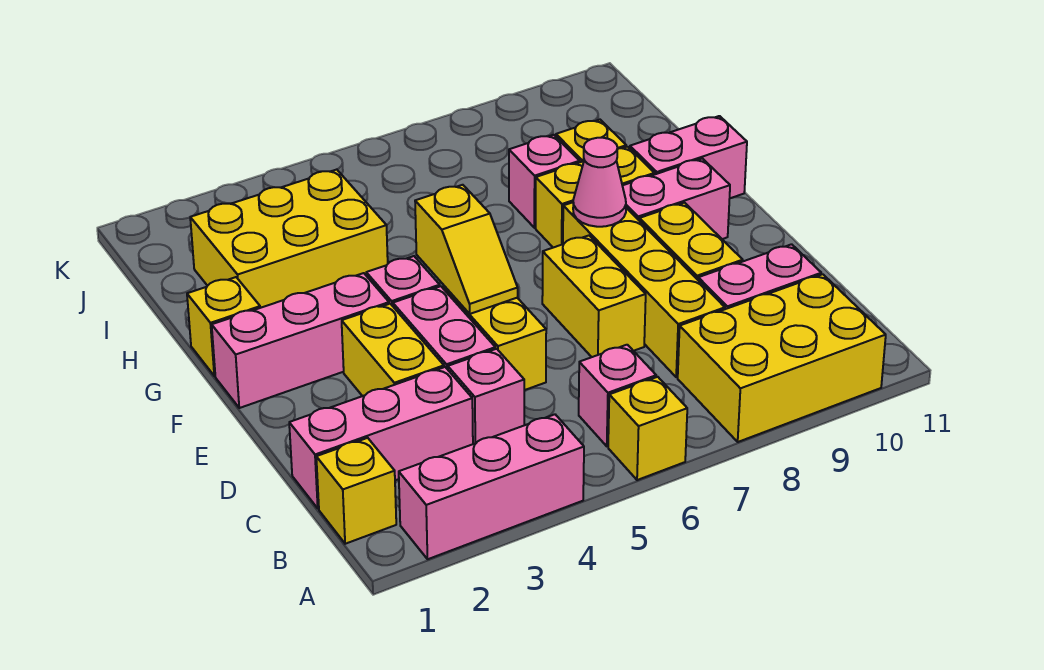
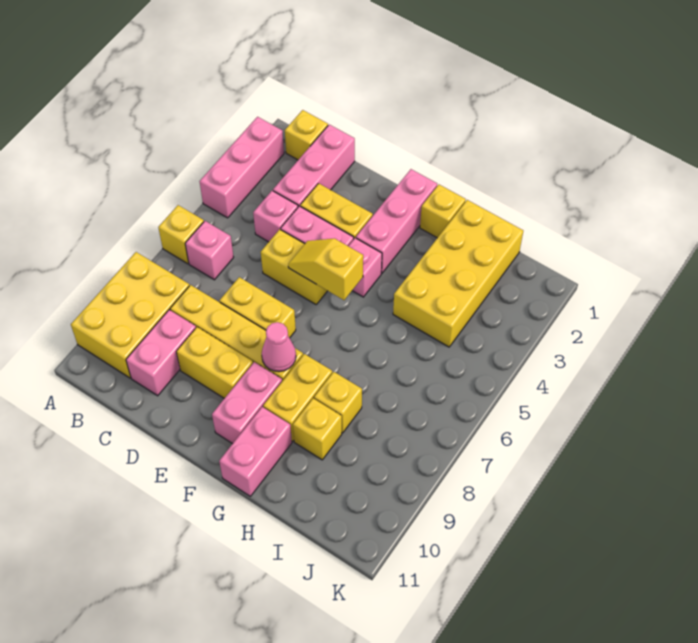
yellow brick H2:I4 level 1 -> yellow brick H1:I4 level 1
pink brick H8 level 1 -> yellow brick H8 level 1

